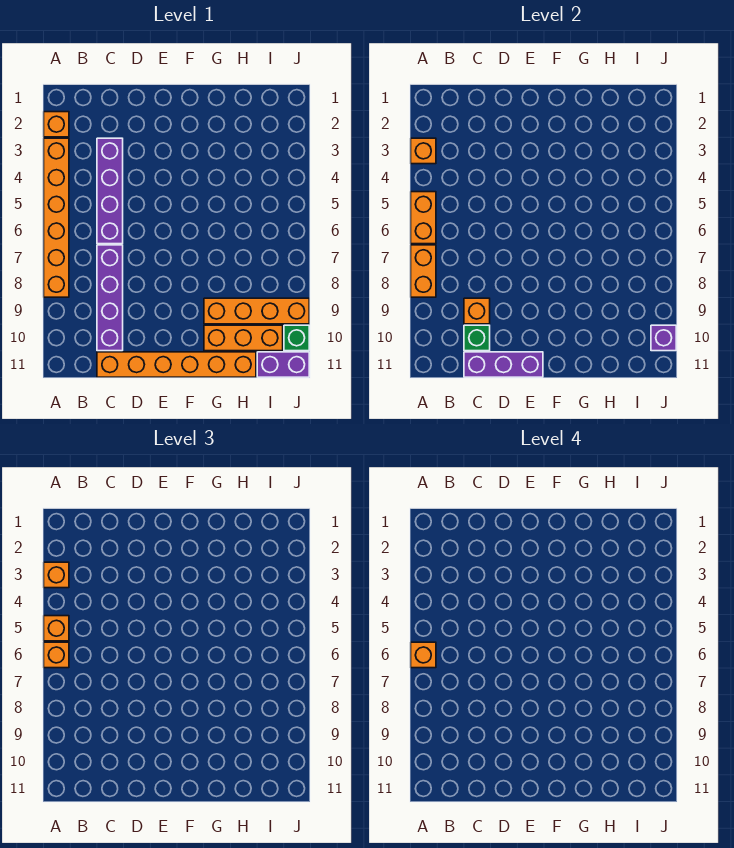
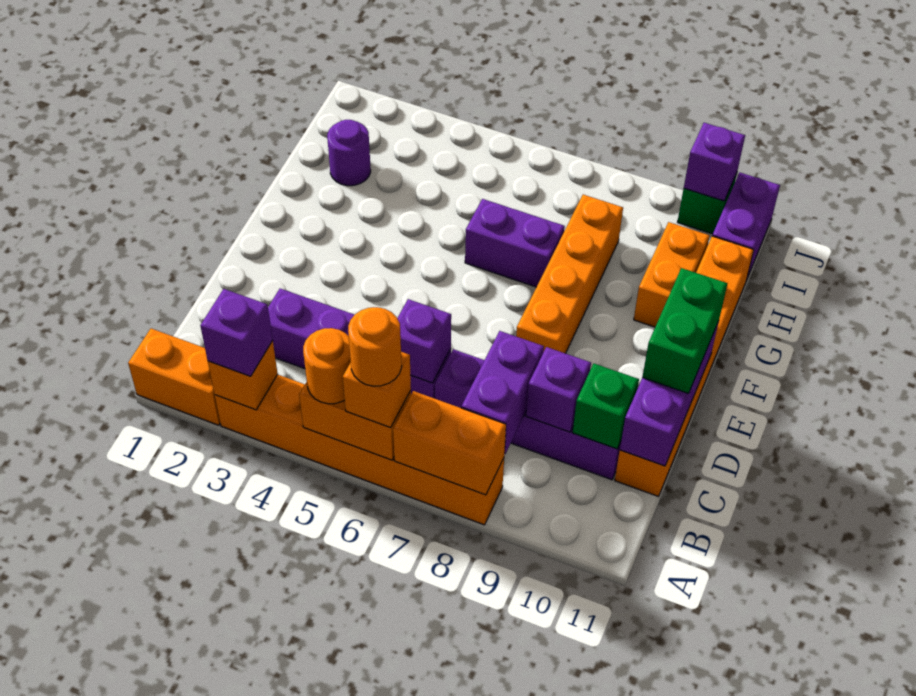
orange brick A2 level 1 -> orange brick A1:A2 level 1
orange brick A3 level 3 -> purple brick A3 level 3
orange brick A5 level 3 -> orange round brick A5 level 3
orange brick A6 level 4 -> orange round brick A6 level 4
none -> purple brick B8:C8 level 2
none -> purple brick C6 level 2
orange brick C9 level 2 -> purple brick C9 level 2
none -> green brick D11:E11 level 3
none -> purple brick G6:G7 level 1
orange brick G9:J9 level 1 -> orange brick E8:H8 level 1
orange brick G10:I10 level 1 -> orange brick G10:H10 level 1
none -> purple round brick H2 level 1

